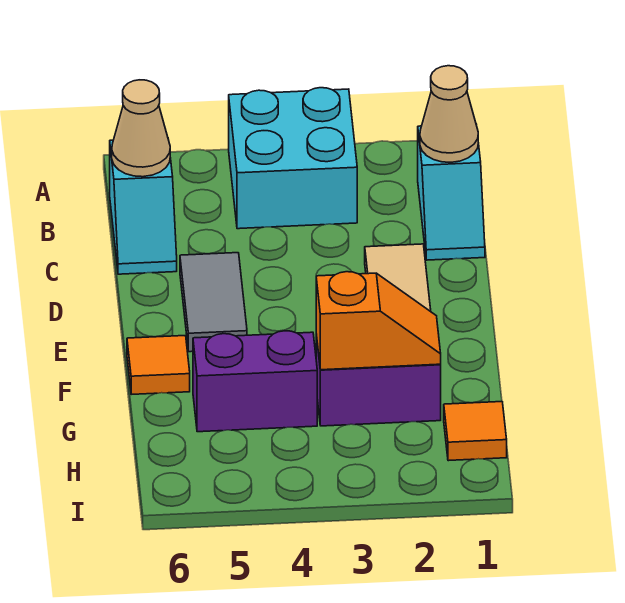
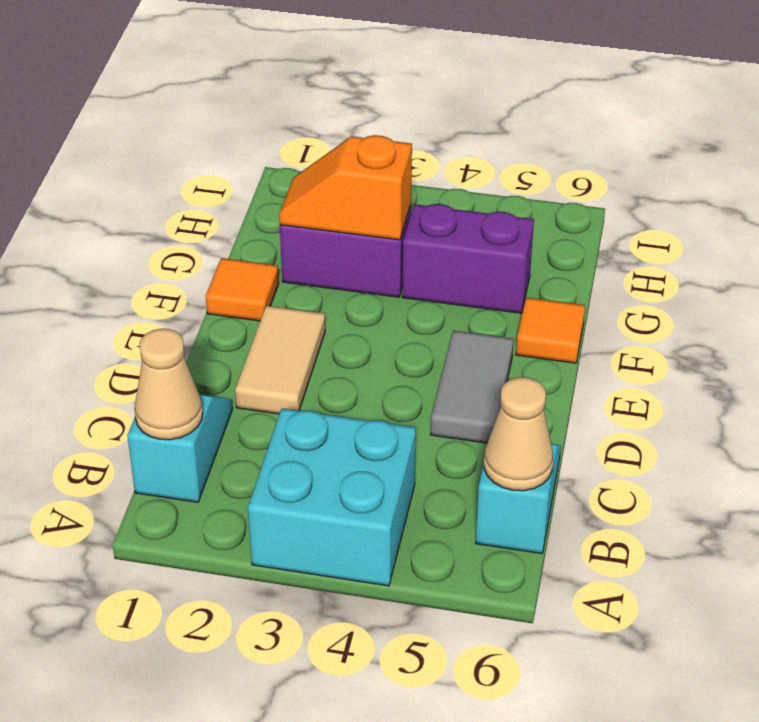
orange tile H1 level 1 -> orange tile F1 level 1

